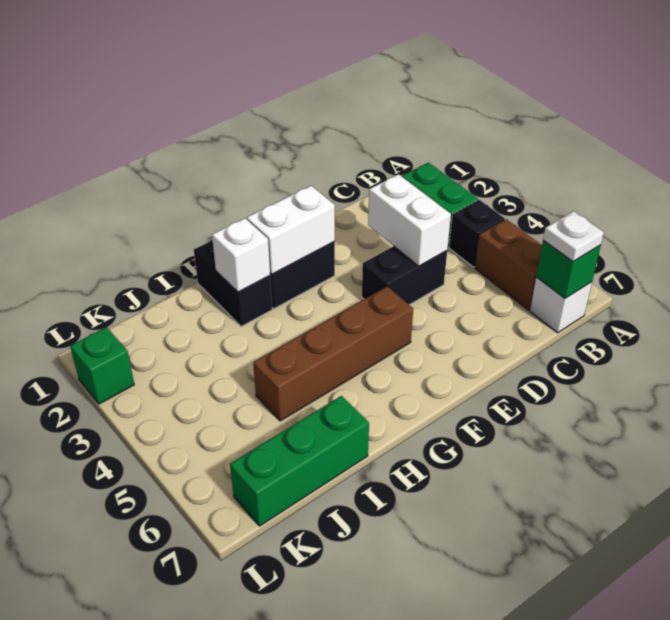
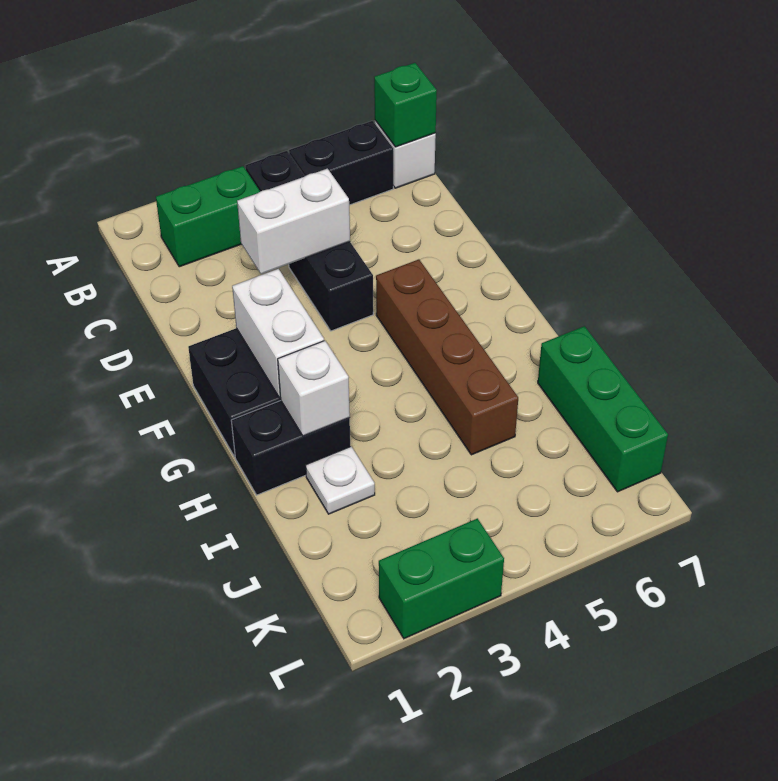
brown brick B5:B6 level 1 -> black brick B5:B6 level 1
white plate B7 level 3 -> white plate I2 level 1
green brick L2 level 1 -> green brick L2:L3 level 1

